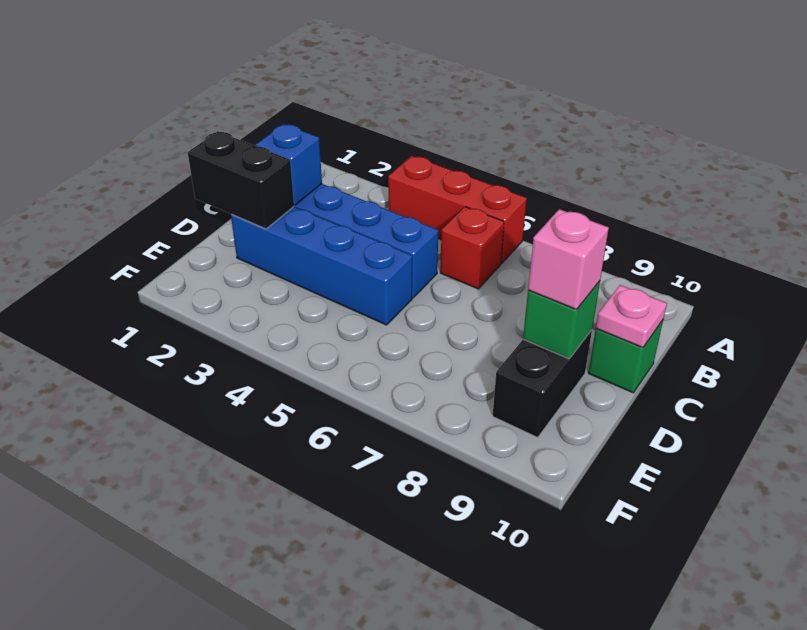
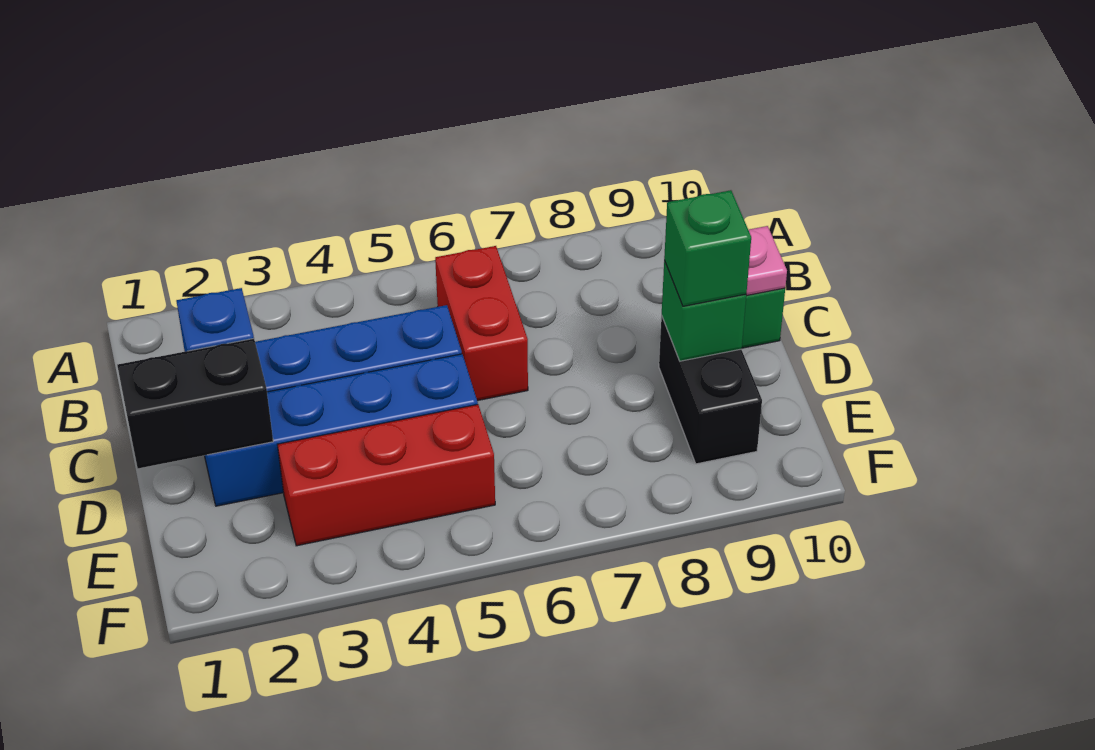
red brick A4:A6 level 1 -> red brick E3:E5 level 1
red brick B6 level 1 -> red brick B6:C6 level 1
pink brick D9 level 3 -> green brick D9 level 3

